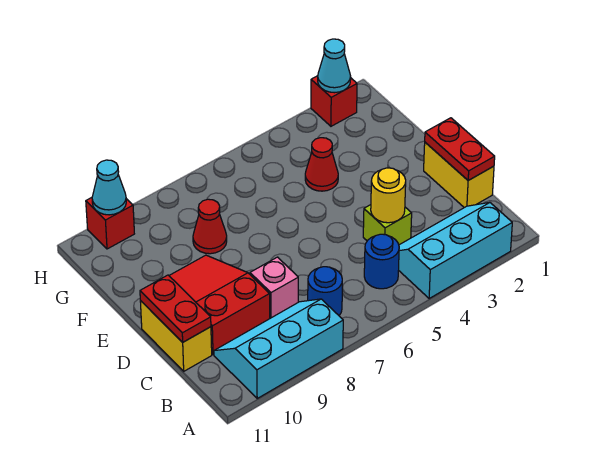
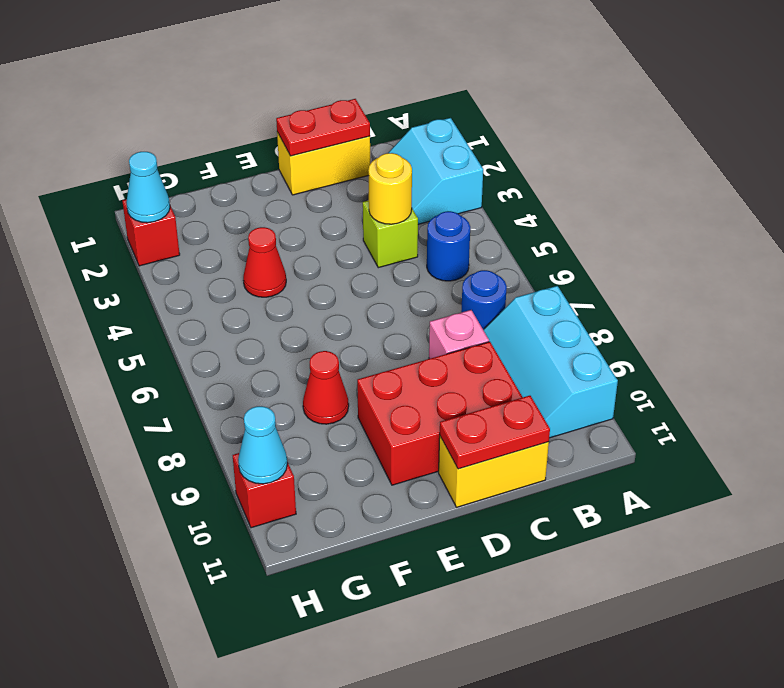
cyan slope A2:B4 level 1 top A -> cyan slope A2:B3 level 1 top A
red slope C9:E10 level 1 top C -> red brick C9:E10 level 1

